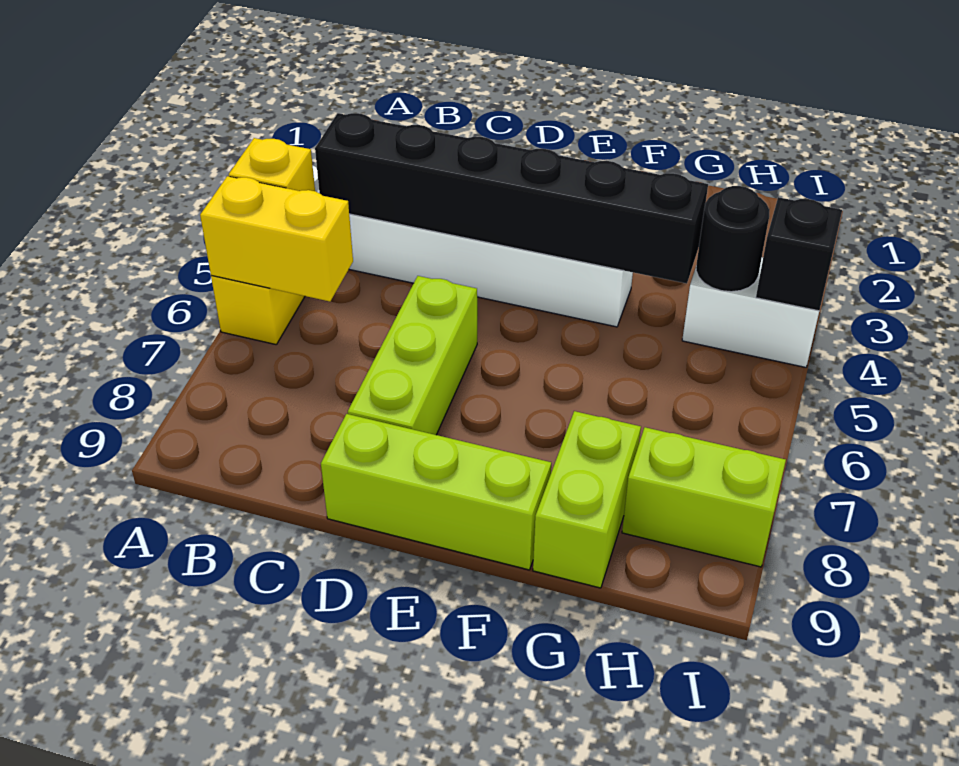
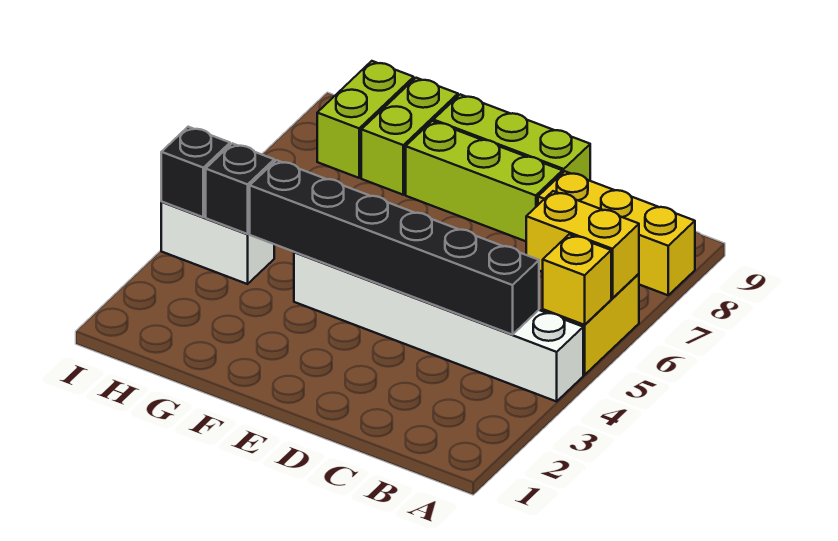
none -> yellow brick A8:C8 level 1
lime brick D6:D8 level 1 -> lime brick D8:F8 level 1
black round brick H4 level 2 -> black brick H4 level 2
lime brick H8:I8 level 1 -> lime brick H8:H9 level 1

